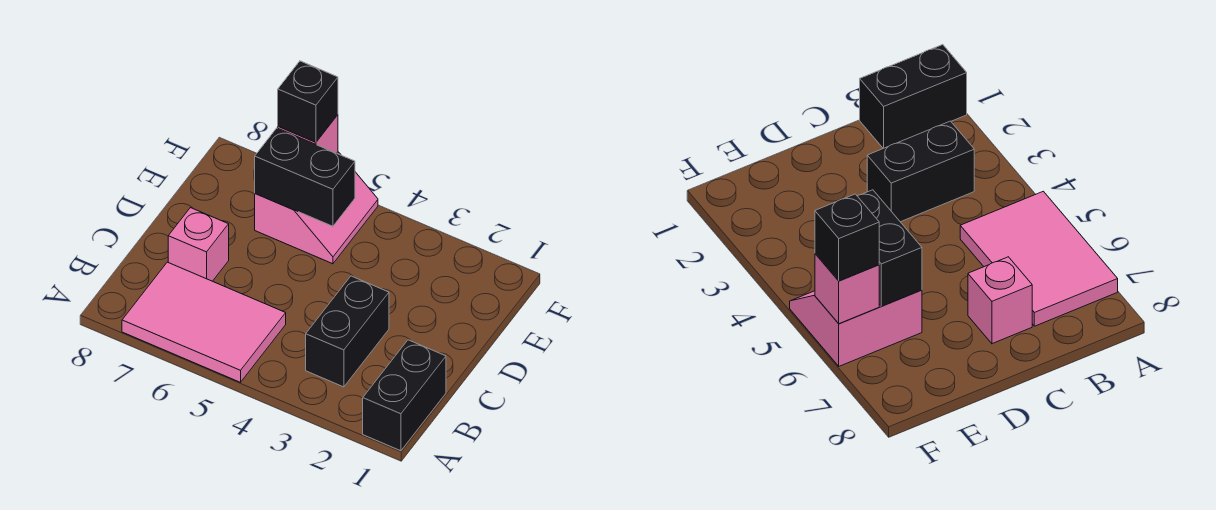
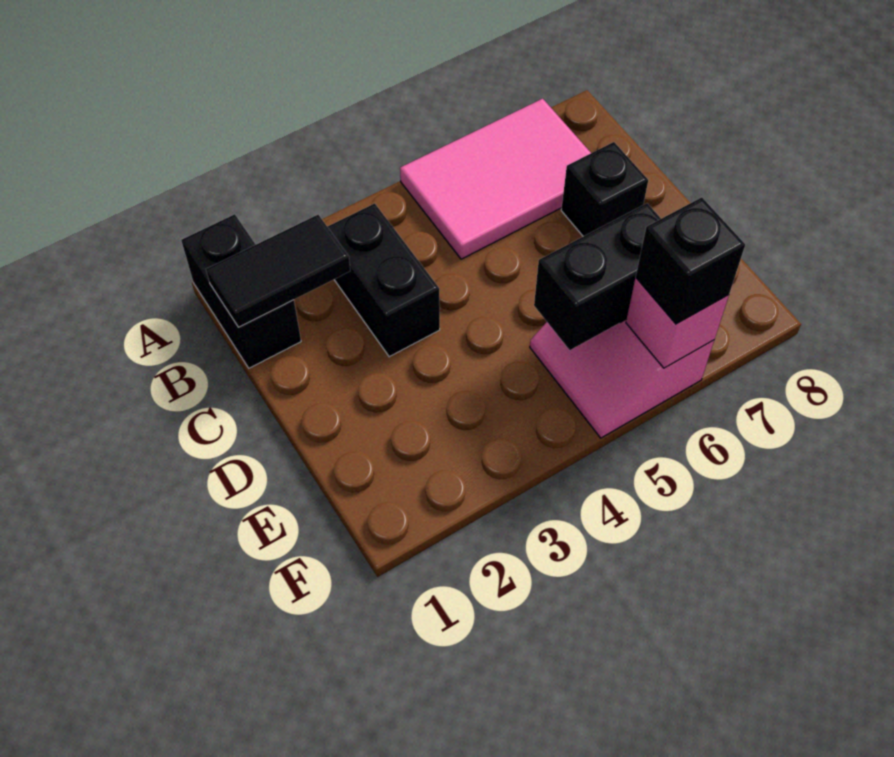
none -> black tile B1:B2 level 2
pink brick C7 level 1 -> black brick C7 level 1

